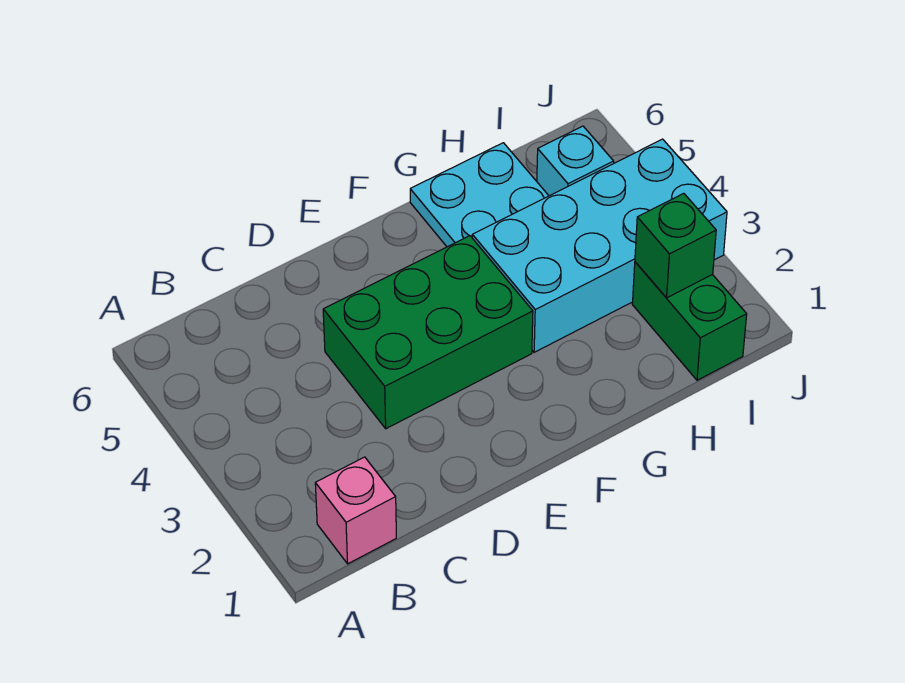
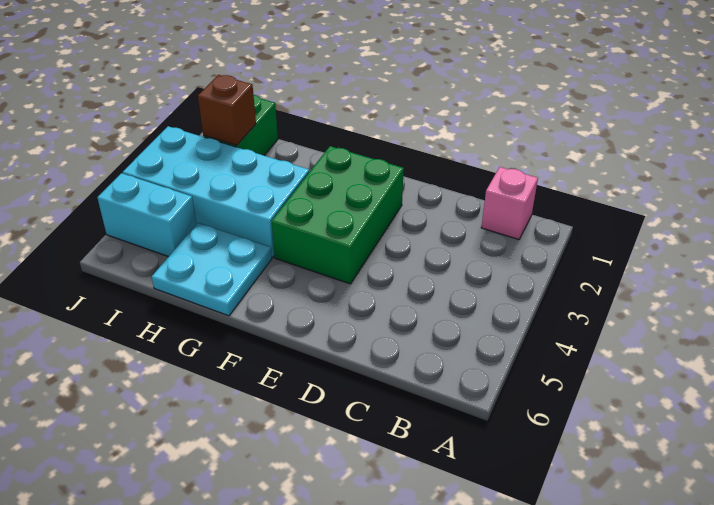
green brick D3:F4 level 1 -> green brick E2:F4 level 1
green brick I2 level 2 -> brown brick I2 level 2
cyan brick I5 level 1 -> cyan brick I5:J5 level 1

